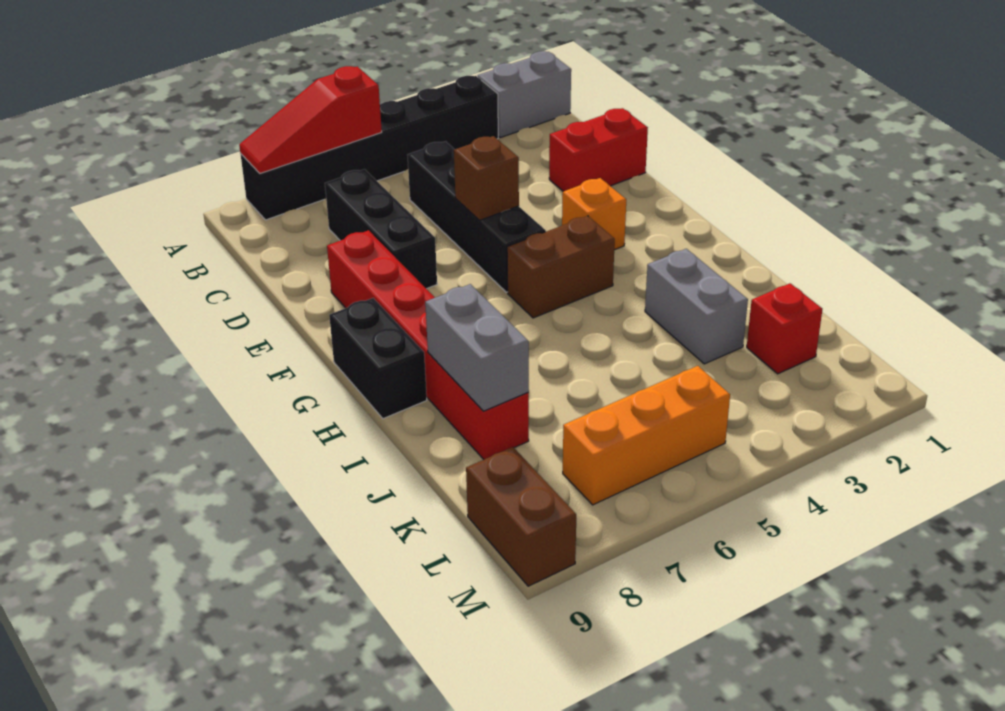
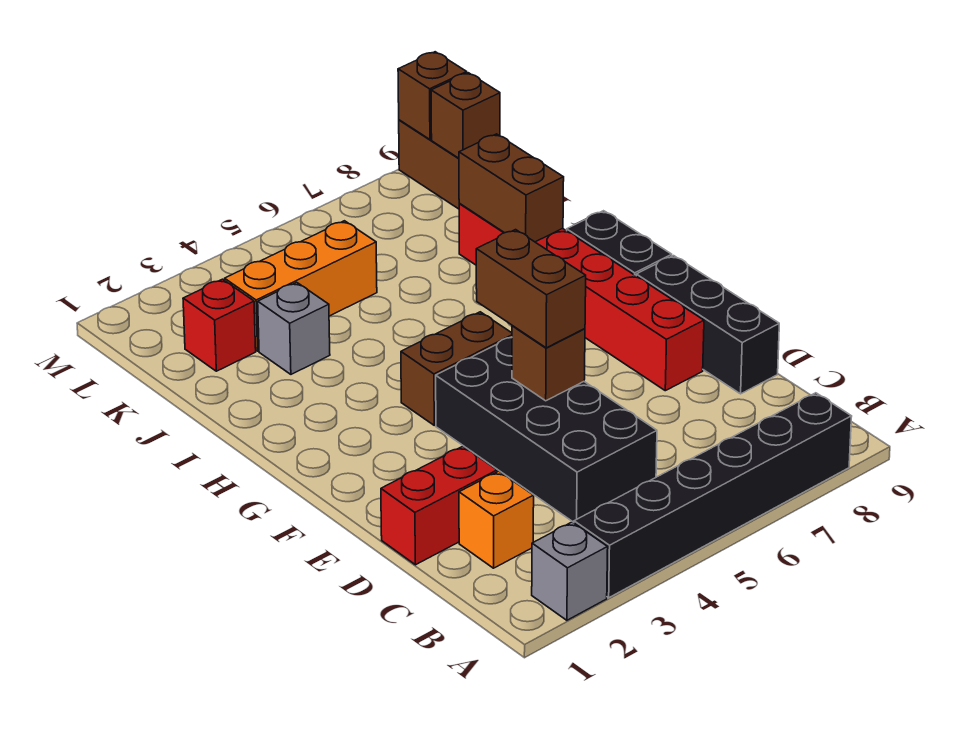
grey brick A1:A2 level 1 -> grey brick A2 level 1
red slope A6:A8 level 2 top 6 -> none
black brick C5:F5 level 1 -> black brick C4:F5 level 1
black brick C7:E7 level 1 -> black brick D9:F9 level 1
none -> brown brick E5:F5 level 3
orange brick F3 level 1 -> orange brick C2 level 1
grey brick I3:J3 level 1 -> grey brick J3 level 1
grey brick I8:J8 level 2 -> brown brick I8:J8 level 2
orange brick L5:L7 level 1 -> orange brick K3:K5 level 1
none -> brown brick L9 level 2
none -> brown brick M9 level 2

